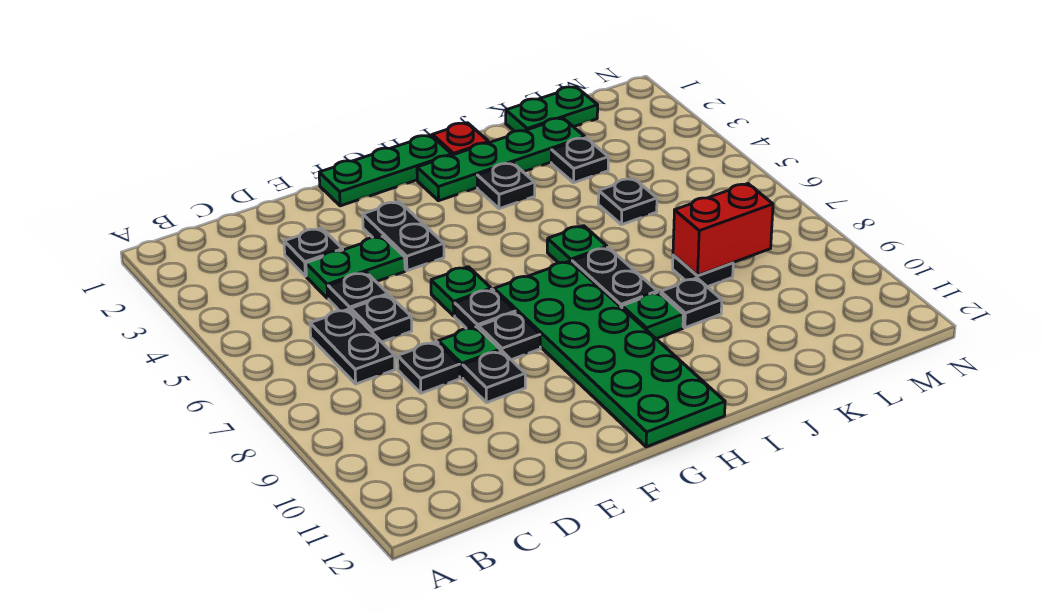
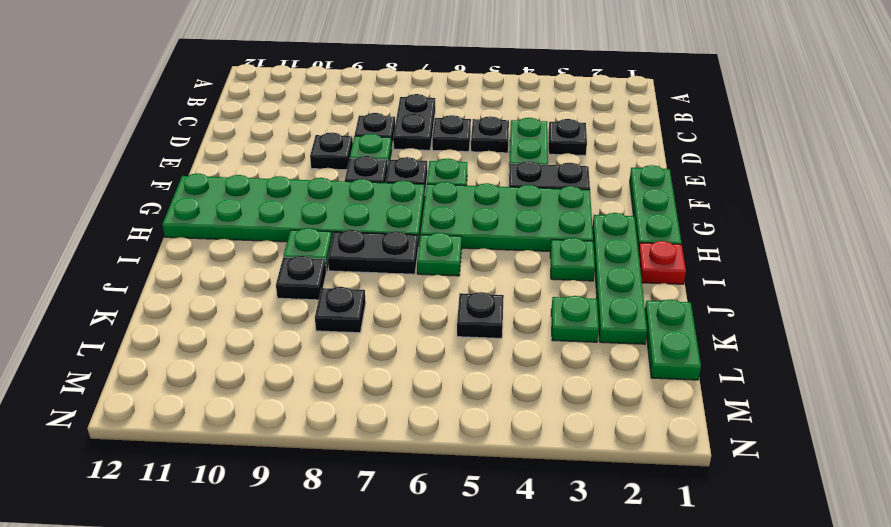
black plate C6:C7 level 1 -> black plate C7:D7 level 1
none -> green plate G3:H6 level 1
black plate I3 level 1 -> green plate I3 level 1
black plate K3 level 1 -> green plate K3 level 1
red brick K8:L8 level 2 -> none

